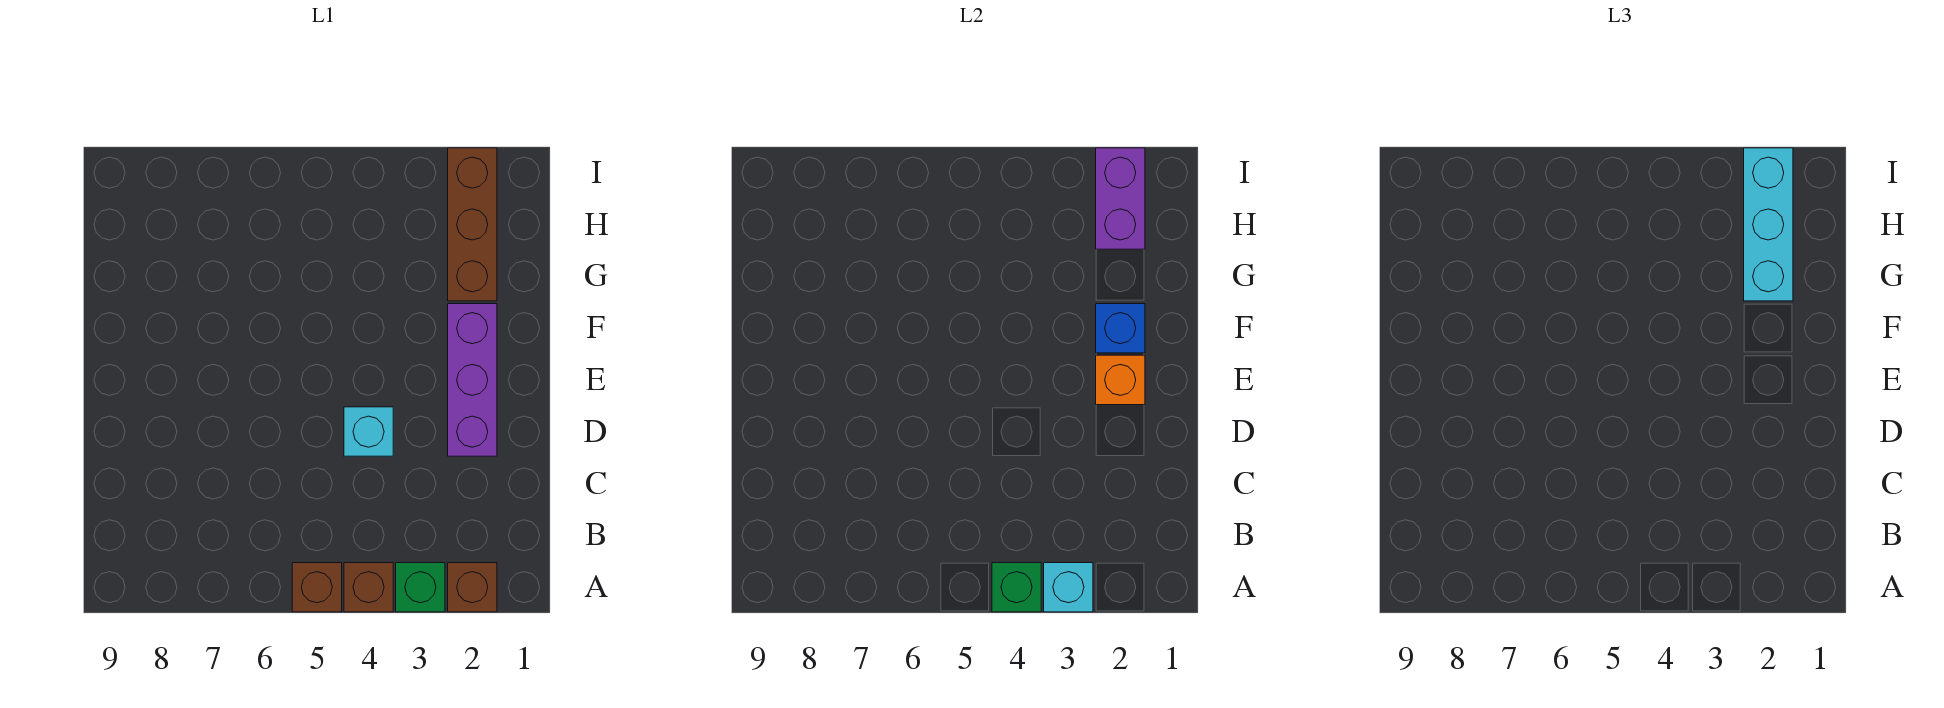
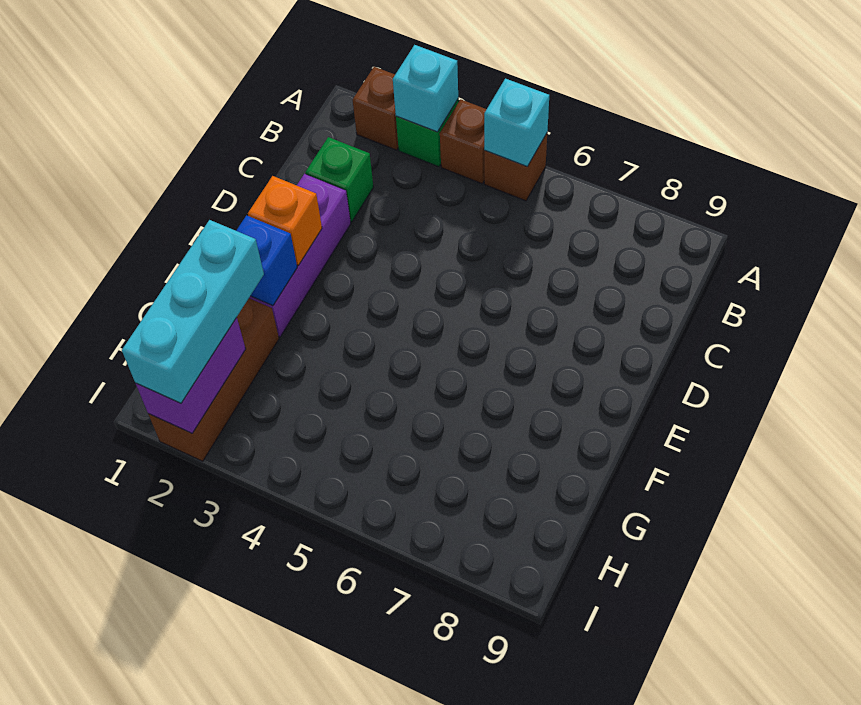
green brick A4 level 2 -> green brick C2 level 1
cyan brick D4 level 1 -> cyan brick A5 level 2

